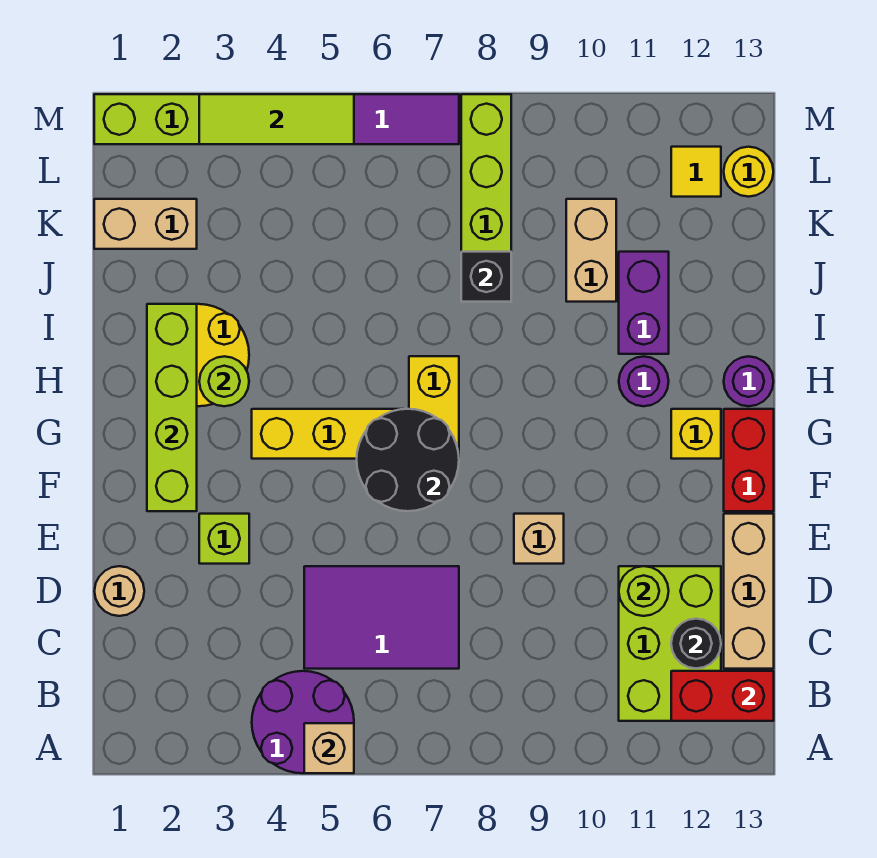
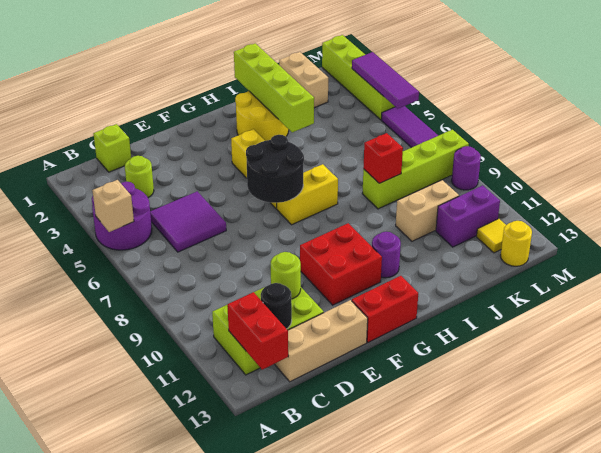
purple tile C5:D7 level 1 -> purple tile C5:D6 level 1
tan round brick D1 level 1 -> none
lime brick E3 level 1 -> lime brick C1 level 1
tan brick E9 level 1 -> none
lime brick F2:I2 level 2 -> lime brick I1:I4 level 2
none -> red brick F10:G11 level 1
yellow brick G12 level 1 -> none
lime round brick H3 level 2 -> lime round brick C3 level 1
purple round brick H13 level 1 -> purple round brick M9 level 1
purple brick I11:J11 level 1 -> purple brick K11:L11 level 1
black brick J8 level 2 -> red brick J8 level 2
lime tile M3:M5 level 2 -> purple tile M3:M5 level 2

